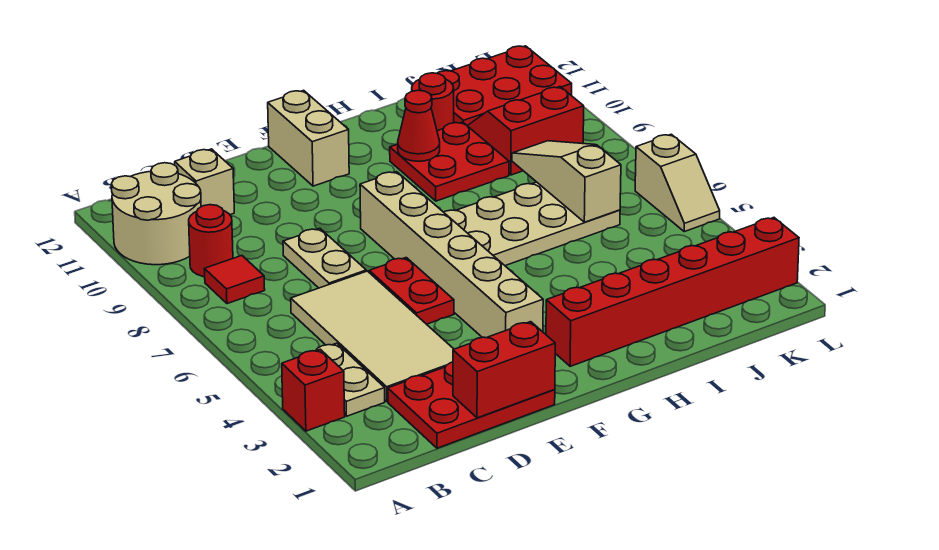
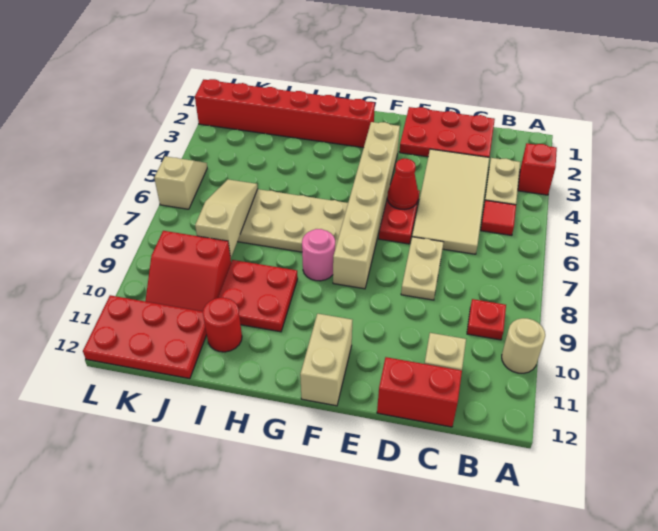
tan round brick A10:B11 level 1 -> tan round brick A10 level 1
red tile B8 level 1 -> red tile B5 level 1
red round brick B9 level 1 -> red plate B9 level 1
red brick D1:E1 level 2 -> red brick C12:D12 level 1
none -> pink round brick G8 level 1
red cone H10 level 2 -> red cone E5 level 2
tan slope J6:J8 level 2 top 6 -> tan slope J6:J8 level 2 top 8

